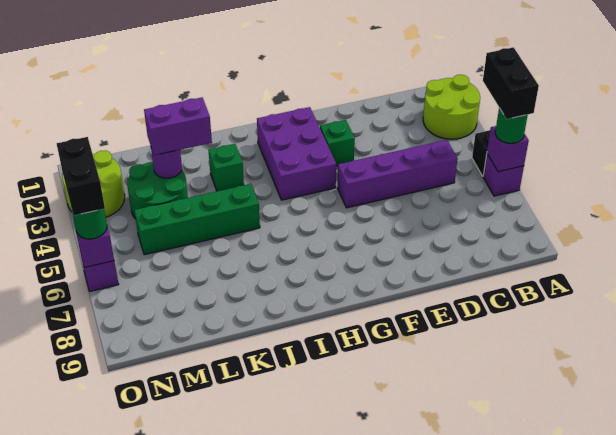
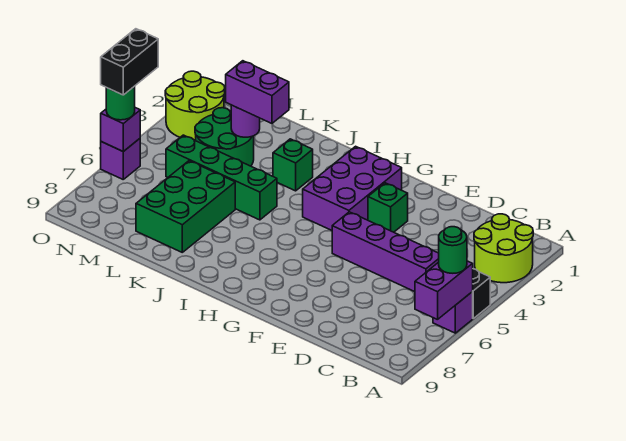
black brick A5:A6 level 4 -> none
purple brick A6 level 2 -> purple brick A6:A7 level 2
none -> green brick K6:L8 level 1

